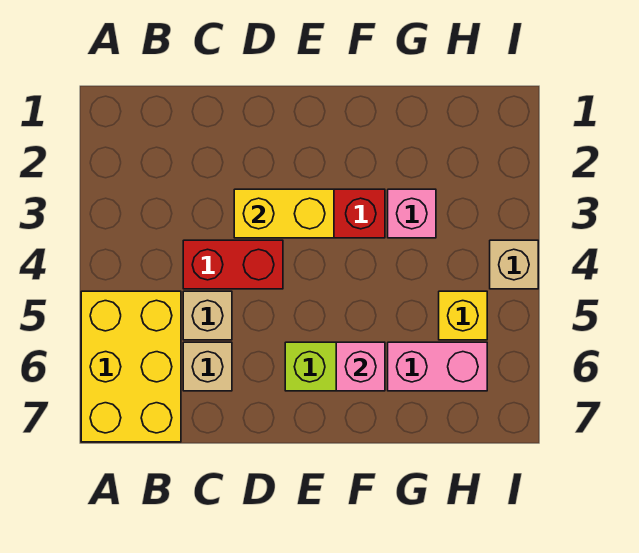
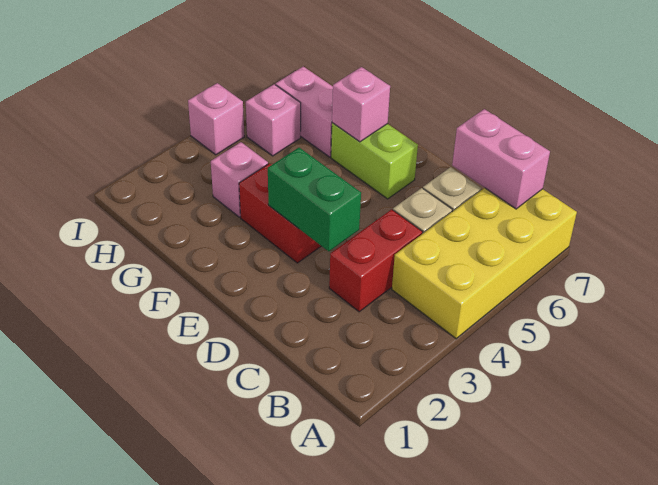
yellow brick A5:B7 level 1 -> yellow brick A4:B7 level 1
none -> pink brick B7:C7 level 2
red brick C4:D4 level 1 -> red brick C3:C4 level 1
yellow brick D3:E3 level 2 -> green brick D3:E3 level 2
yellow brick H5 level 1 -> pink brick H5 level 1
tan brick I4 level 1 -> pink brick I4 level 1

